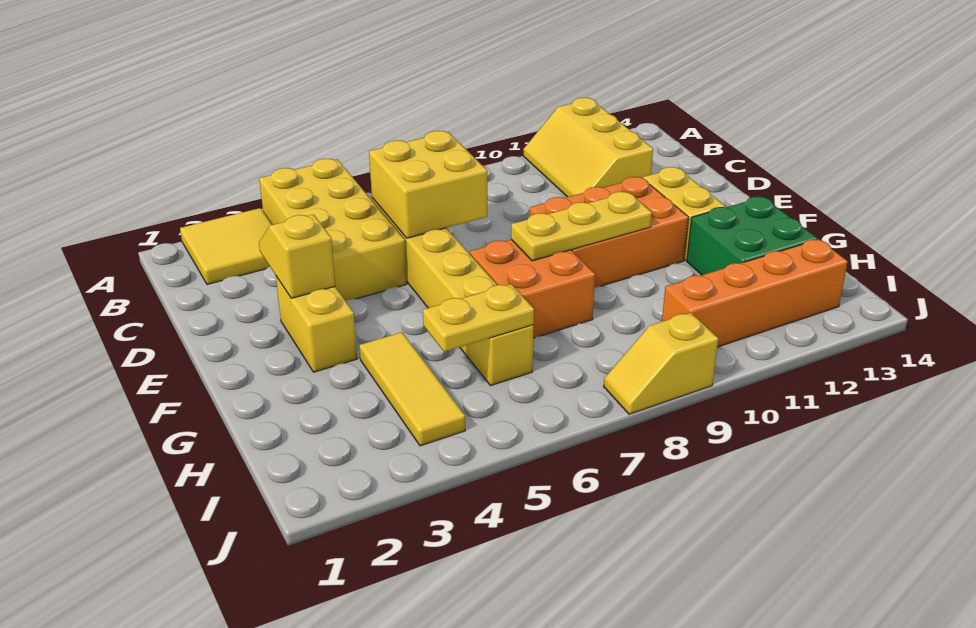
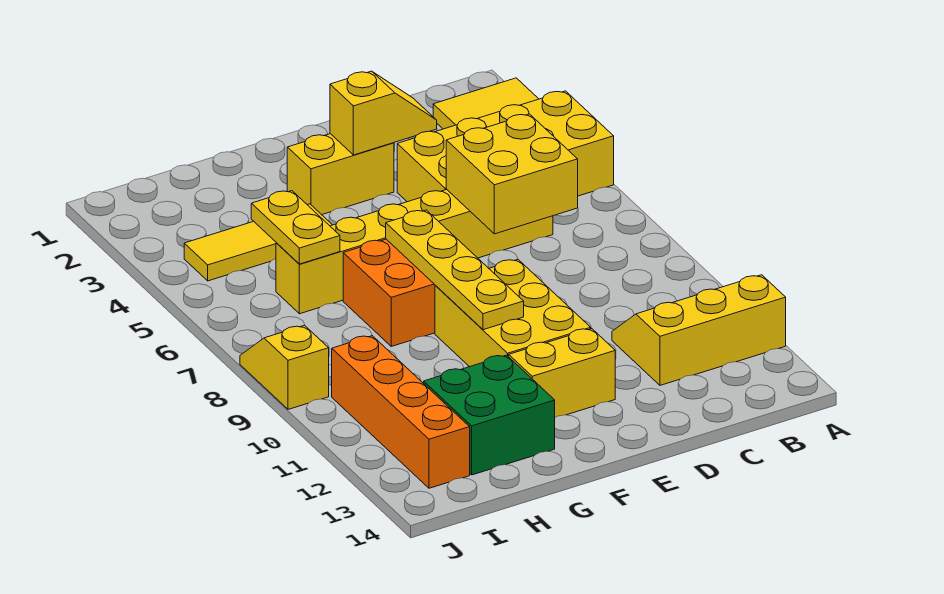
orange brick E9:F11 level 1 -> yellow brick E9:F11 level 1
yellow plate F8:F10 level 2 -> yellow plate F7:F10 level 2

